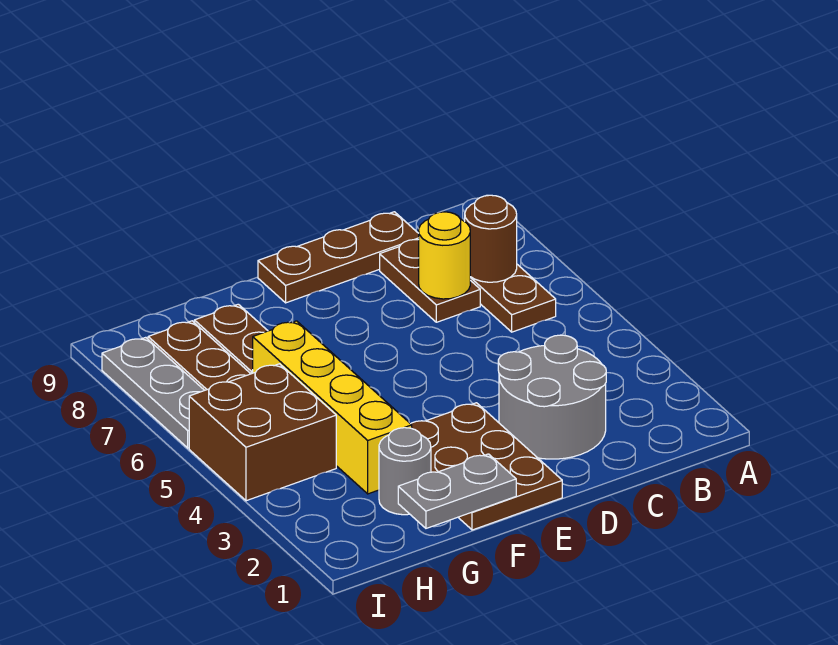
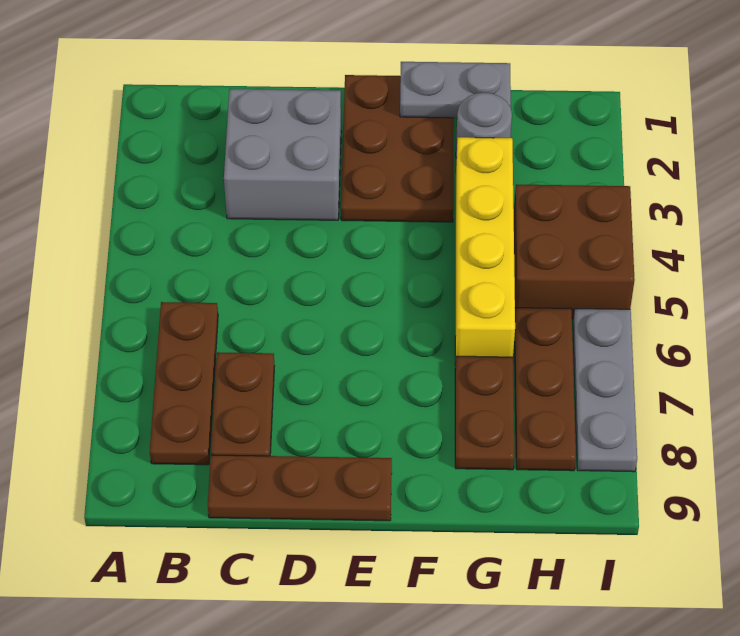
brown round brick B7 level 2 -> none
grey round brick C2:D3 level 1 -> grey brick C2:D3 level 1
yellow round brick C7 level 2 -> none

